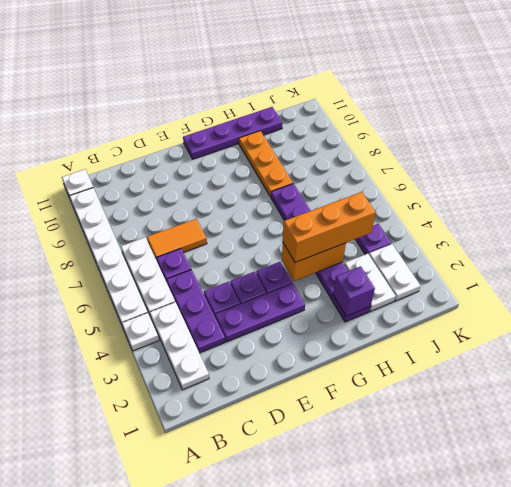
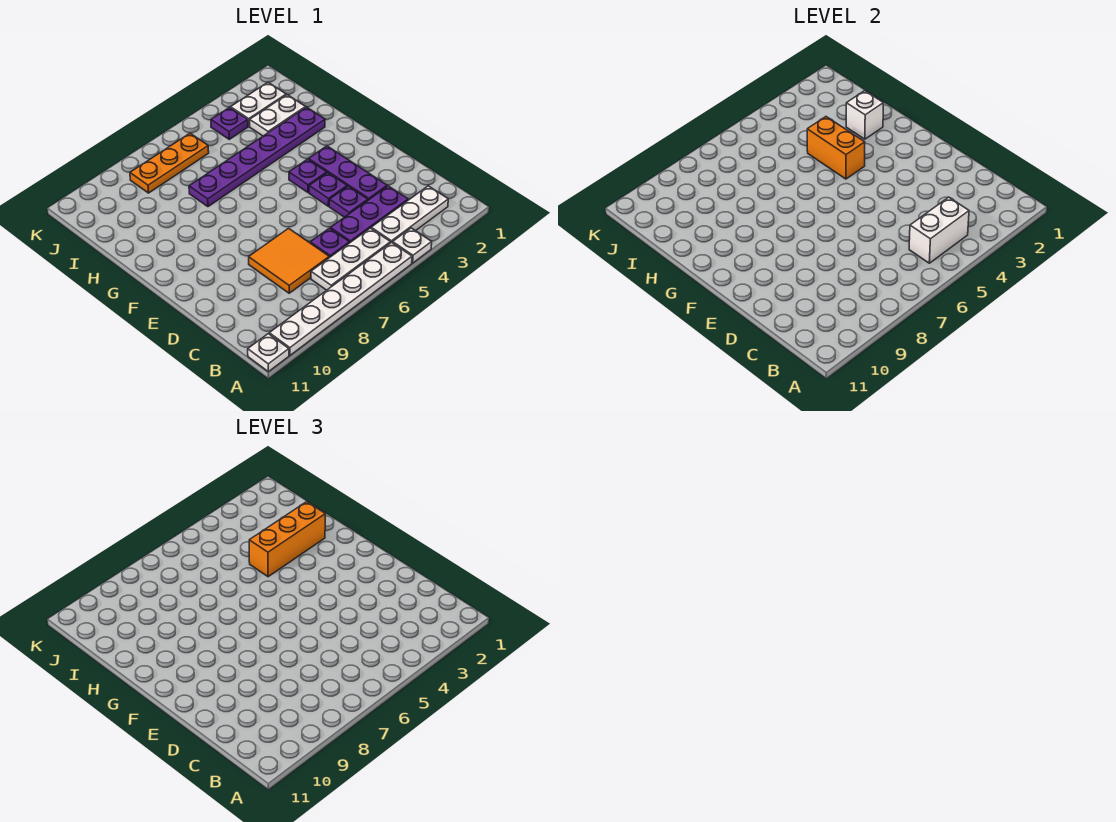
none -> white brick B4:B5 level 2
orange tile C7:D7 level 1 -> orange tile C7:D8 level 1
purple plate F11:I11 level 1 -> none
orange brick G4:I4 level 3 -> orange brick H2:H4 level 3
purple brick H2 level 2 -> white brick H2 level 2
orange plate H8:H10 level 1 -> orange plate J6:J8 level 1

